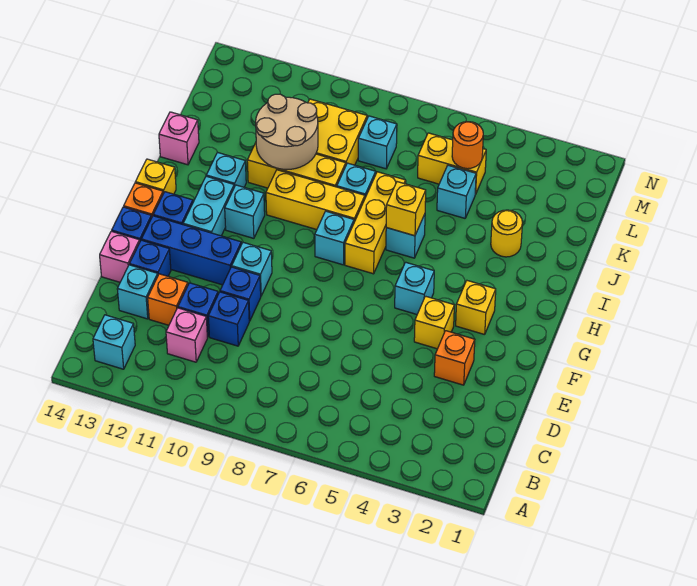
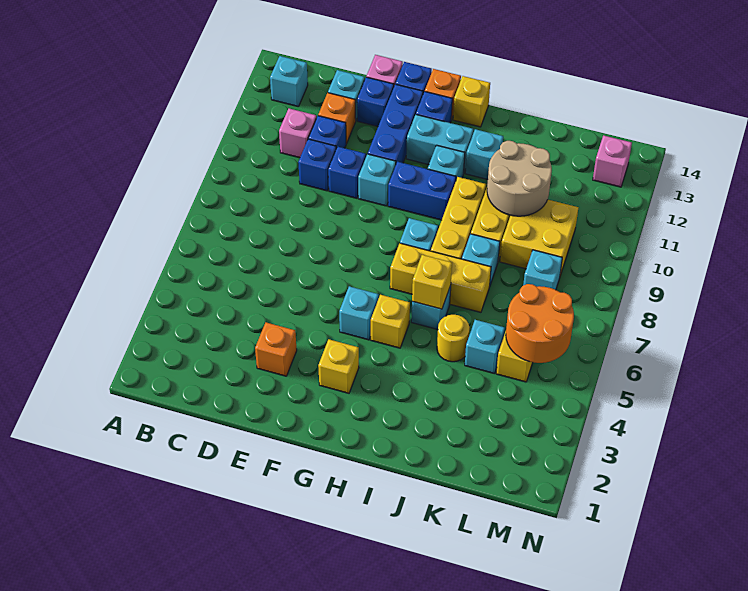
yellow brick F4 level 1 -> yellow brick H5 level 1
none -> blue brick G10:H10 level 1
yellow round brick J3 level 1 -> yellow round brick J5 level 1
pink brick J14 level 1 -> pink brick M13 level 1
orange round brick L5 level 2 -> orange round brick L5:M6 level 2

